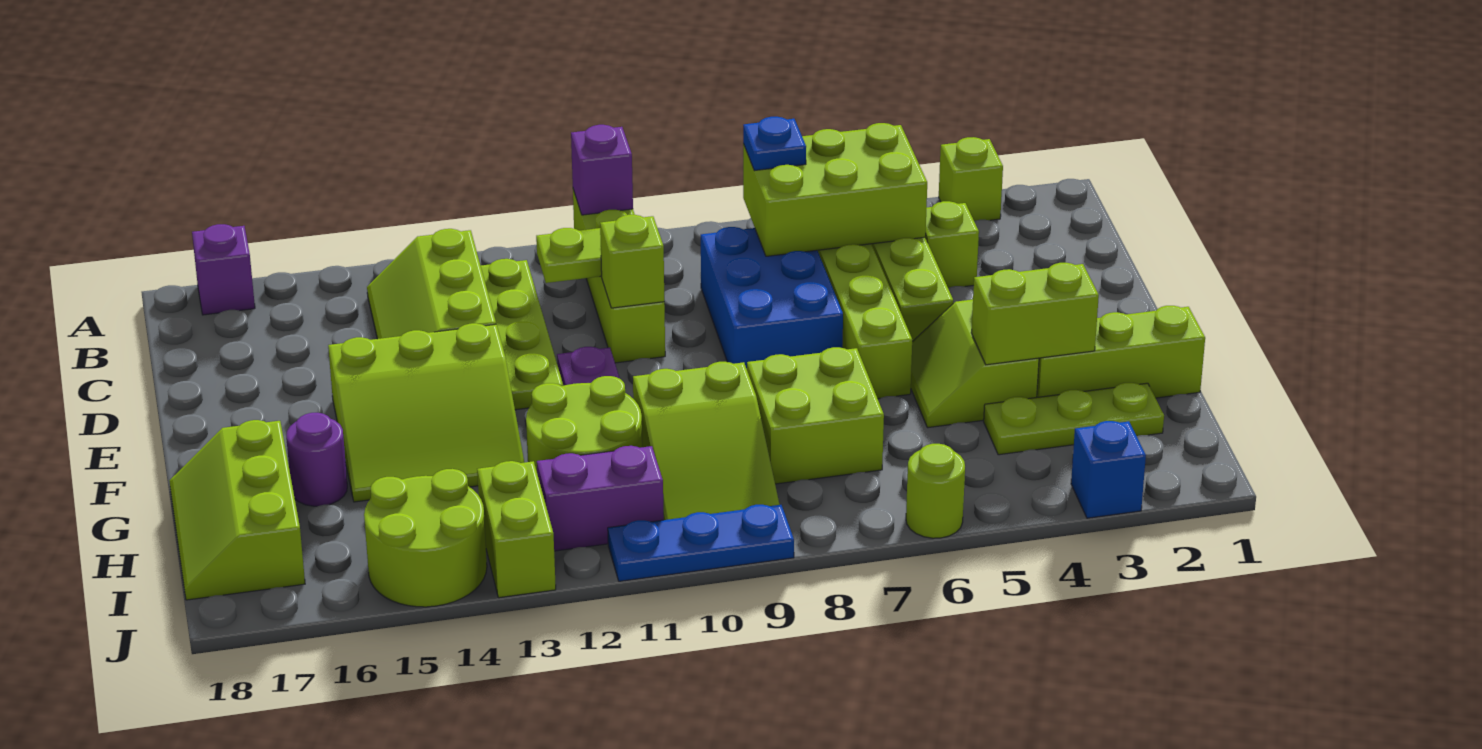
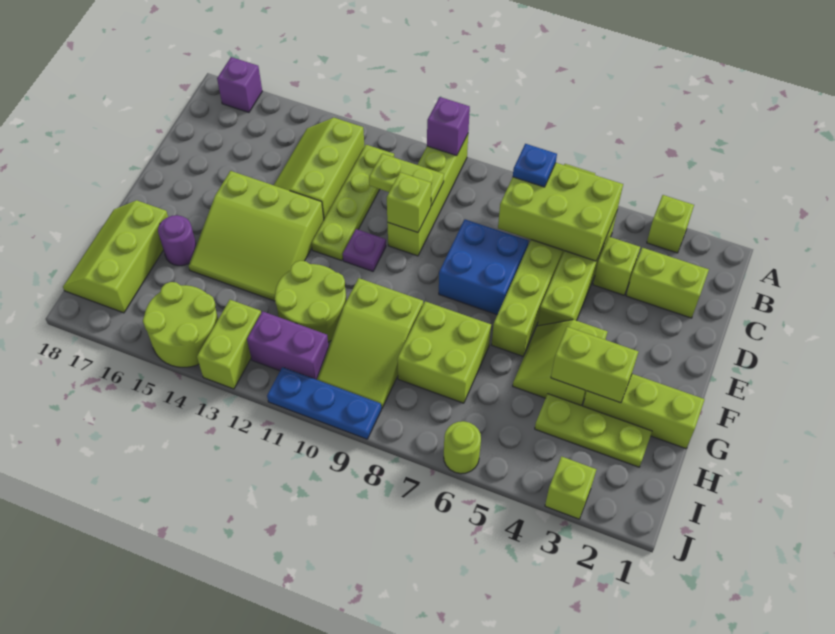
none -> lime brick C2:C3 level 1
blue brick C7:E8 level 1 -> blue brick D7:E8 level 1
blue brick J3 level 1 -> lime brick J3 level 1

